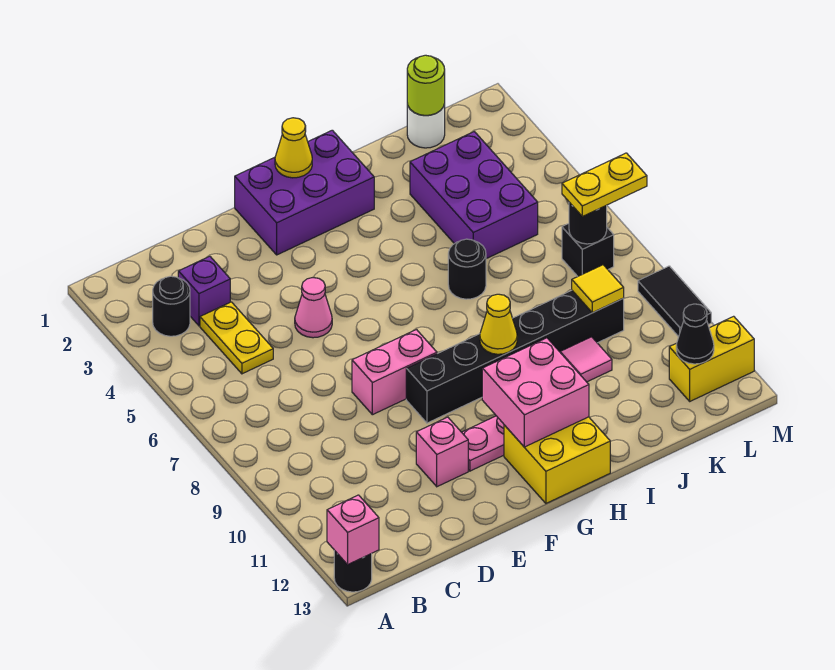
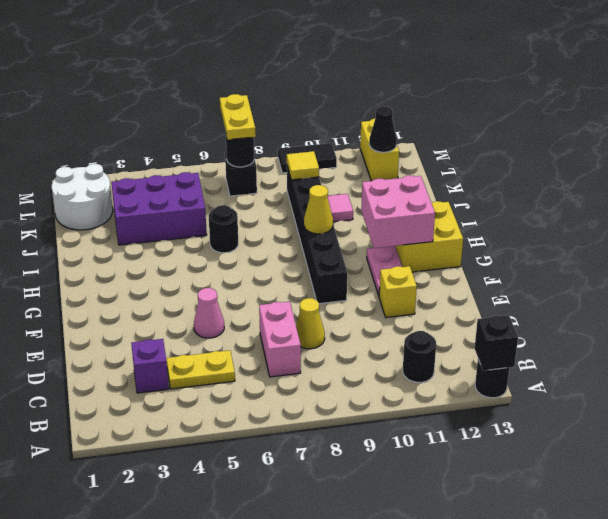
pink brick A13 level 2 -> black brick A13 level 2
black round brick B3 level 1 -> black round brick B11 level 1
pink brick E8:F8 level 1 -> pink brick C7:D7 level 1
pink brick E11 level 1 -> yellow brick E11 level 1
purple brick F1:H2 level 1 -> none
yellow cone G1 level 2 -> yellow cone D8 level 1
white round brick K1 level 1 -> white round brick K1:L2 level 1
lime round brick K1 level 2 -> none

